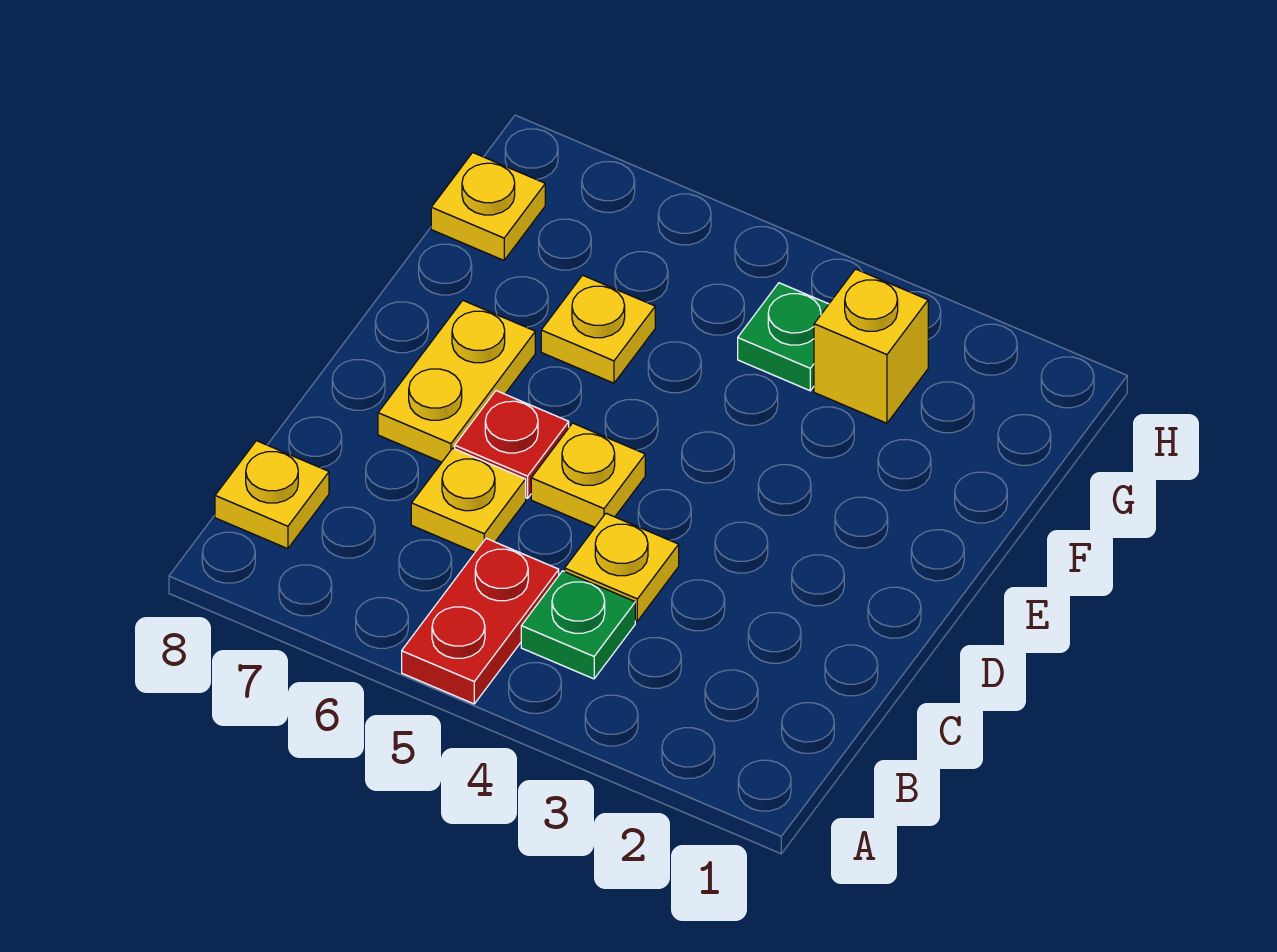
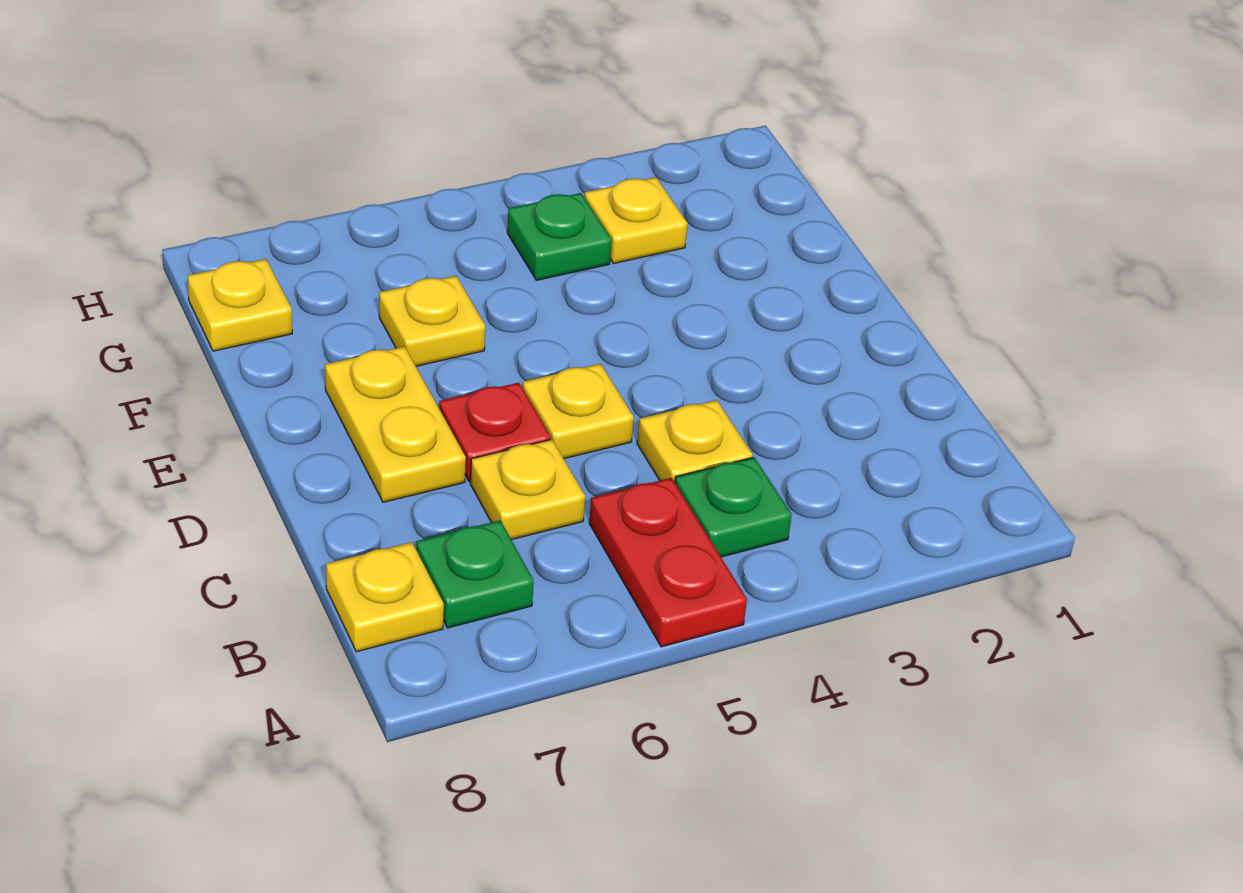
none -> green plate B7 level 1
yellow brick G3 level 1 -> yellow plate G3 level 1

